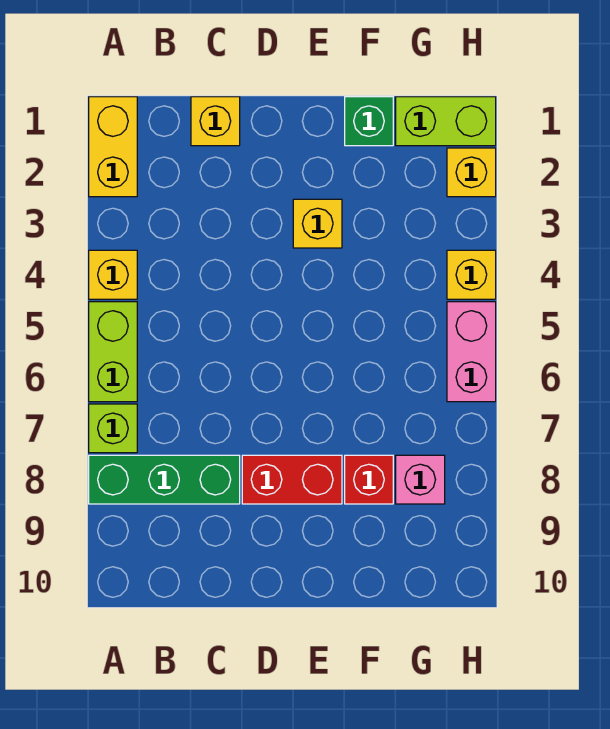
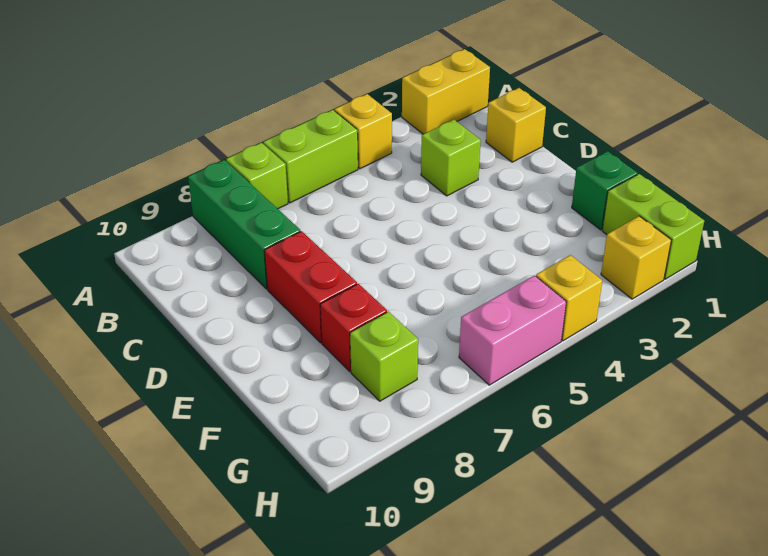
none -> lime brick C3 level 1
yellow brick E3 level 1 -> none
pink brick G8 level 1 -> lime brick G8 level 1

